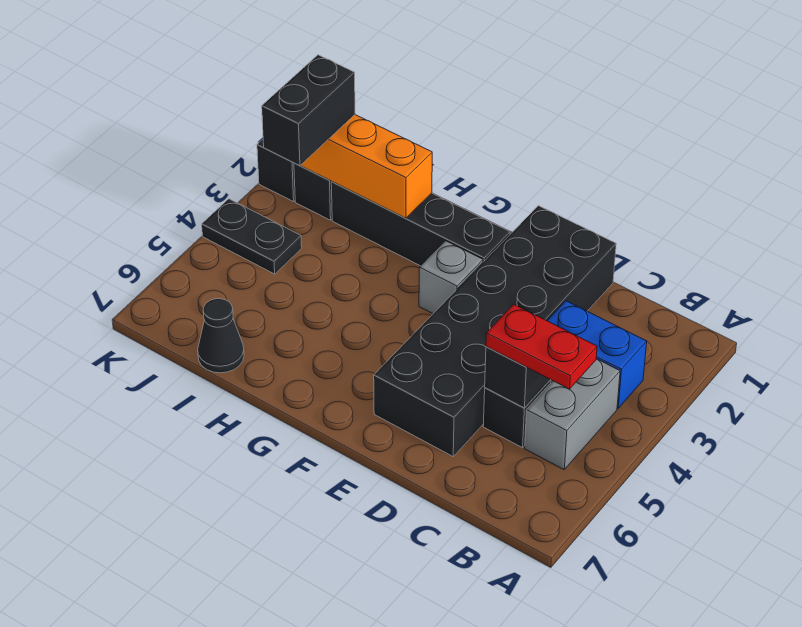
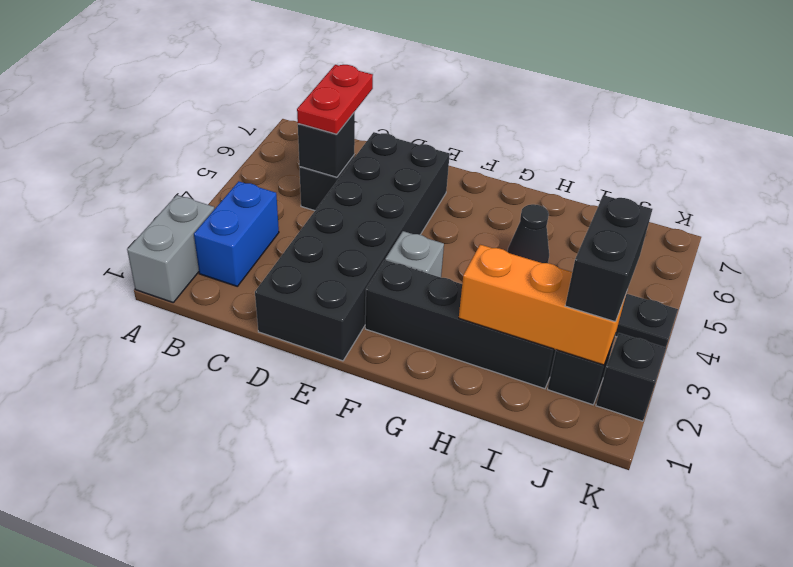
blue brick B3:C3 level 1 -> blue brick B2:B3 level 1
grey brick B4:B5 level 1 -> grey brick A1:A2 level 1
red plate B5:C5 level 3 -> red plate C5:C6 level 3
black cone I7 level 1 -> black cone H5 level 1

